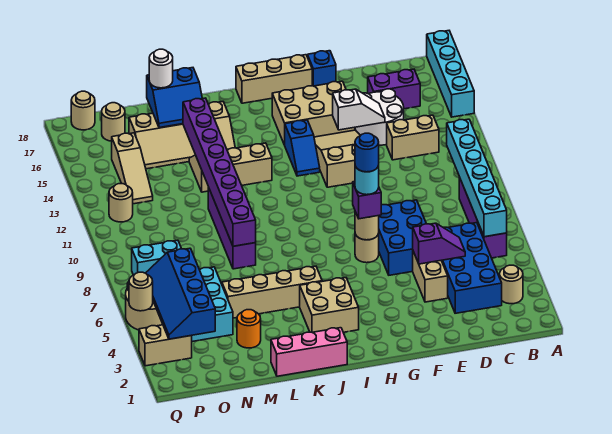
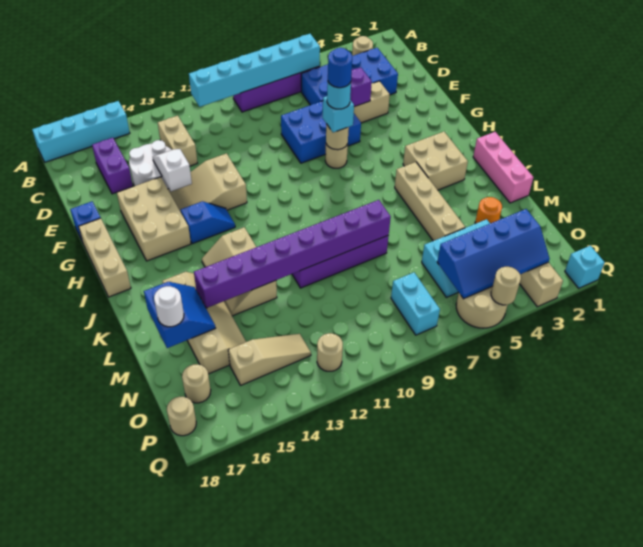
purple brick G7 level 3 -> cyan brick G7 level 3
none -> cyan brick Q1 level 1

